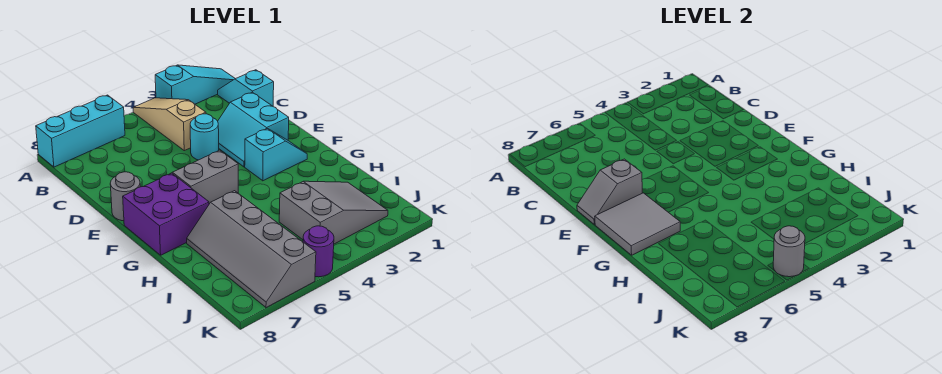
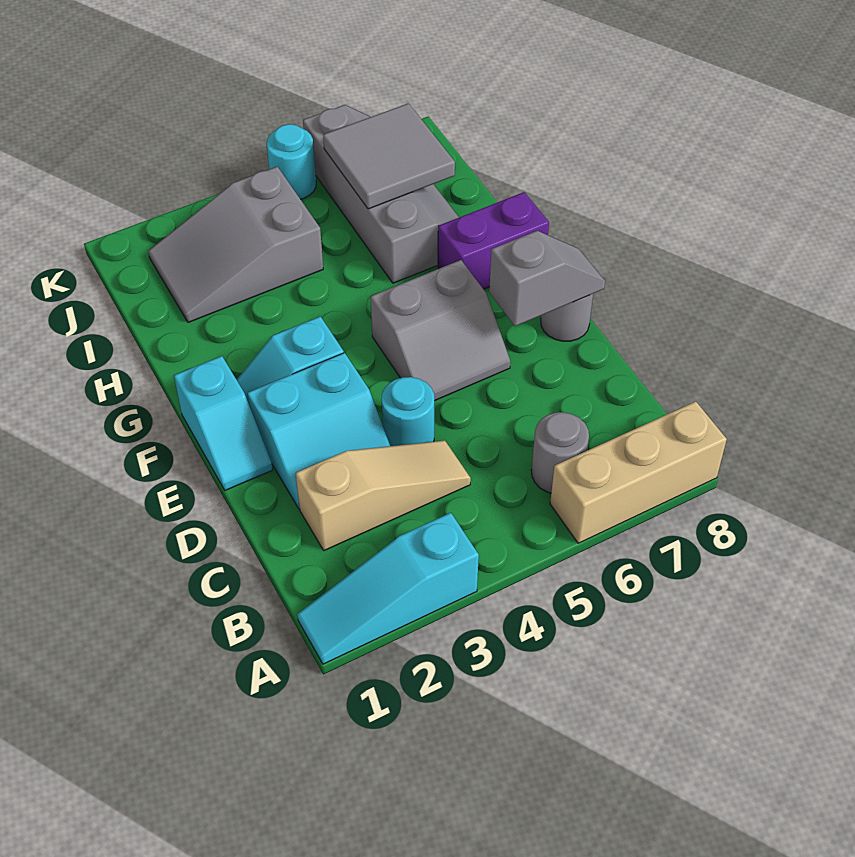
tan slope A4:C4 level 1 top C -> tan slope C2:C4 level 1 top 2
cyan brick A6:A8 level 1 -> tan brick A6:A8 level 1
cyan slope B1:C1 level 1 top C -> cyan slope E1:F1 level 1 top F
cyan slope D2:E3 level 1 top 2 -> cyan slope D2:E3 level 1 top E
purple brick F7:G8 level 1 -> purple brick G7:G8 level 1
grey tile F7:G8 level 2 -> grey tile I6:J7 level 2
purple round brick K5 level 1 -> cyan round brick K5 level 1
grey round brick K5 level 2 -> grey round brick B6 level 1

